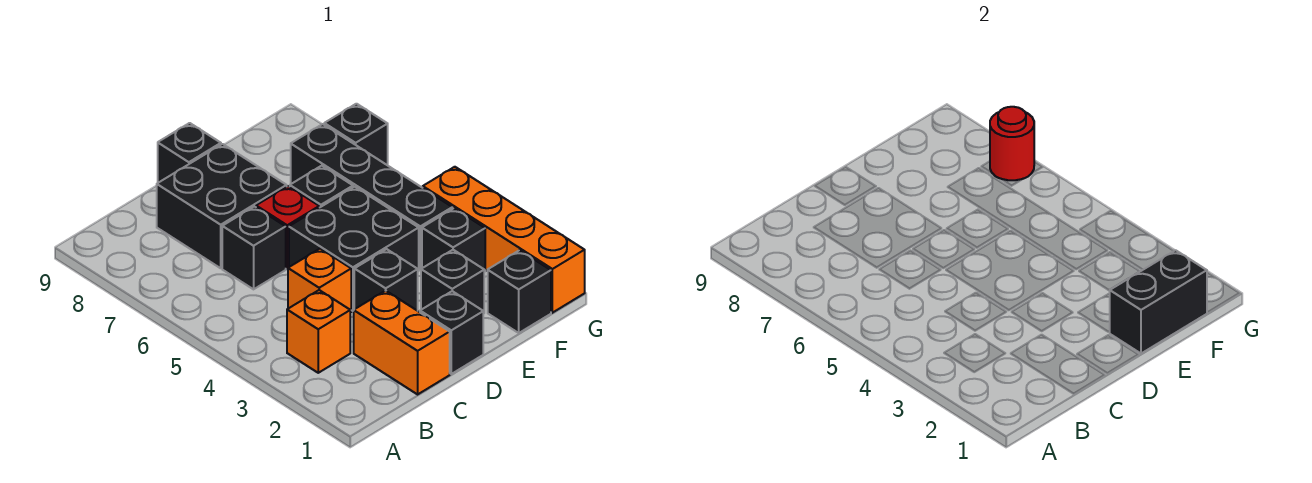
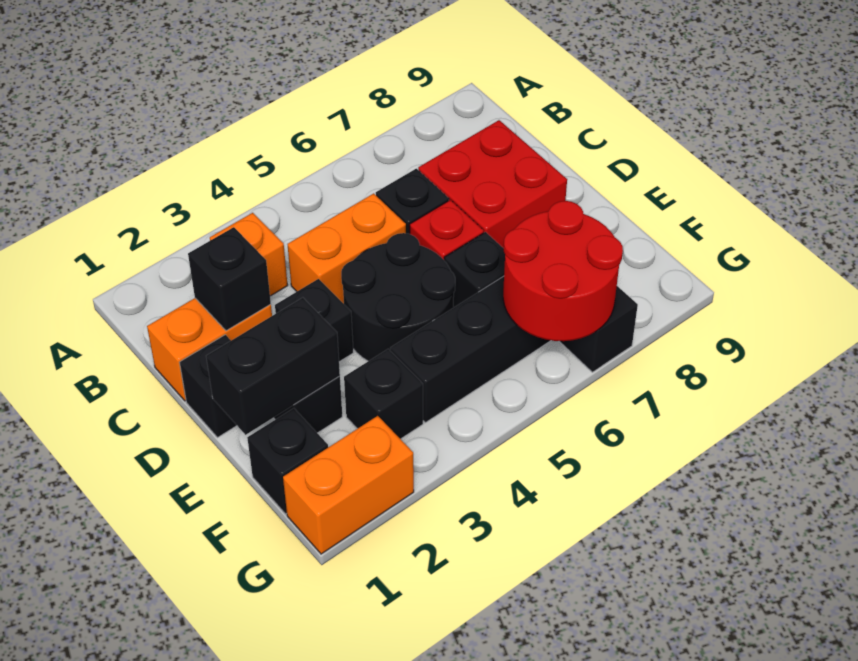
orange brick C4 level 1 -> orange brick C4:C5 level 1
black brick C7:D8 level 1 -> red brick C7:D8 level 1
black brick D4:E5 level 1 -> black round brick D4:E5 level 1
black brick D9 level 1 -> black brick C2 level 2
black brick E1:F1 level 2 -> black brick E1:E2 level 2
orange brick G1:G4 level 1 -> orange brick G1:G2 level 1
red round brick G7 level 2 -> red round brick F6:G7 level 2

